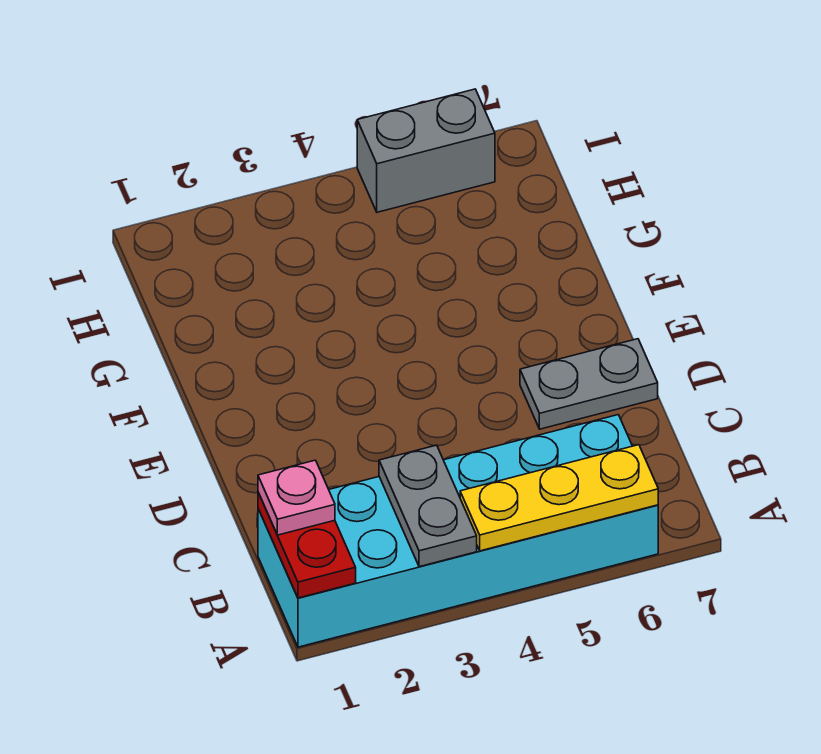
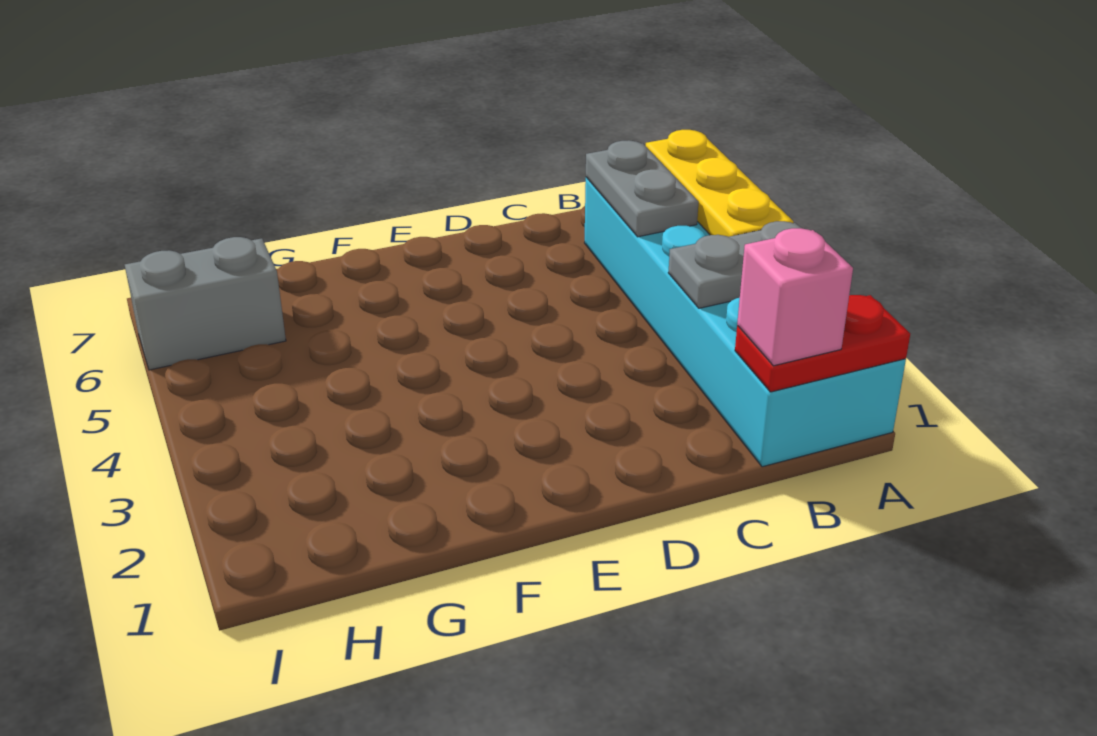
pink plate B1 level 3 -> pink brick B1 level 3
grey plate D6:D7 level 1 -> grey plate B5:B6 level 2
grey brick I5:I6 level 1 -> grey brick H6:I6 level 1

